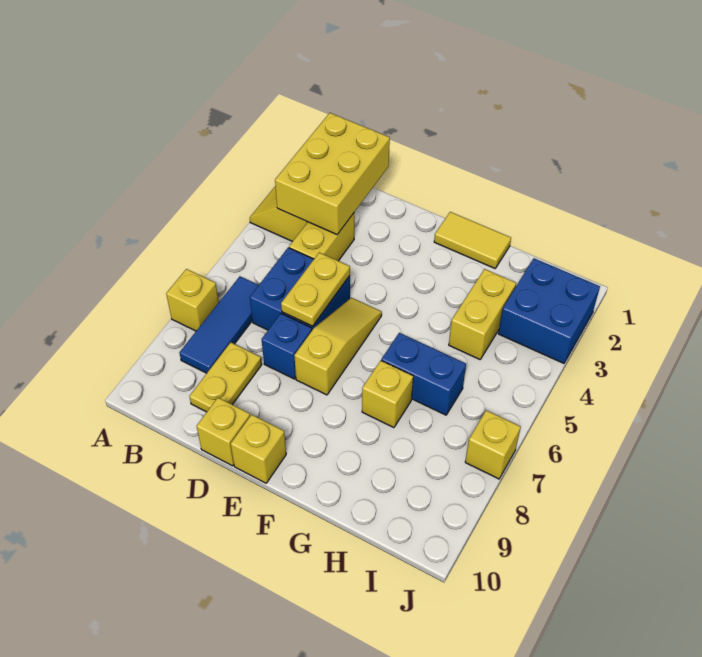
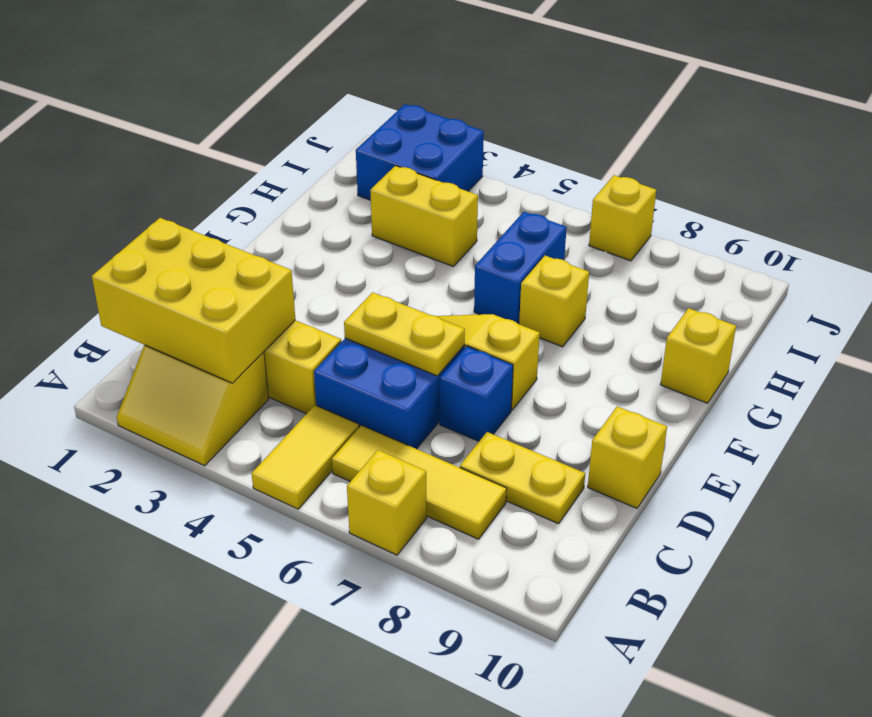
blue tile B6:B8 level 1 -> yellow tile B6:B8 level 1
yellow brick E10 level 1 -> yellow brick G10 level 1
yellow tile F1:G1 level 1 -> yellow tile A5:B5 level 1

